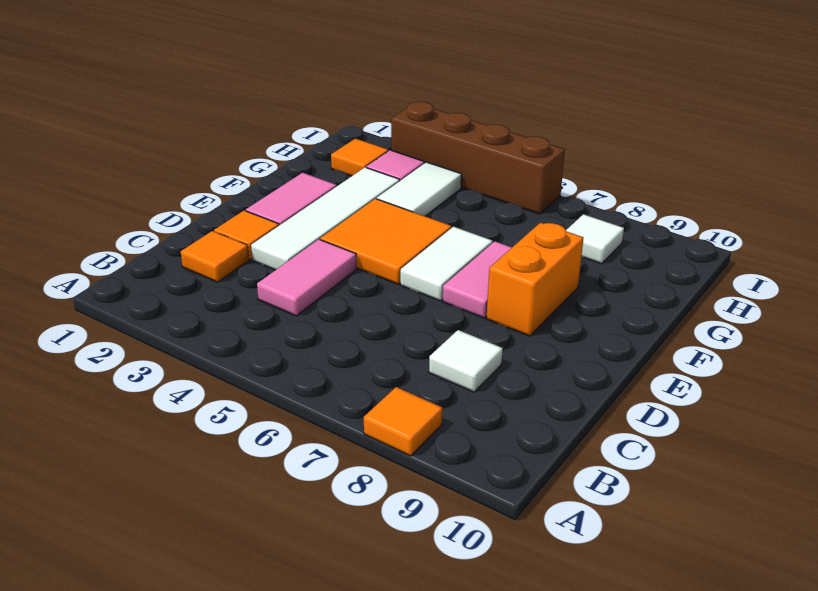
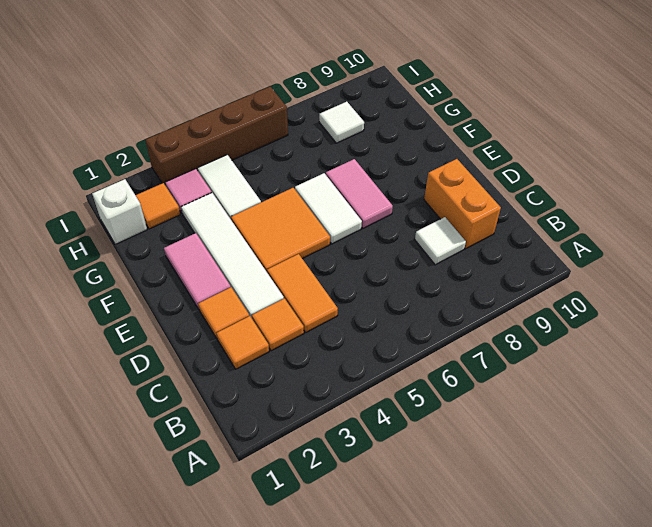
orange tile A8 level 1 -> orange tile C3 level 1
pink tile C4:D4 level 1 -> orange tile C4:D4 level 1
orange brick E8:F8 level 1 -> orange brick C9:D9 level 1
none -> white brick H1 level 1

